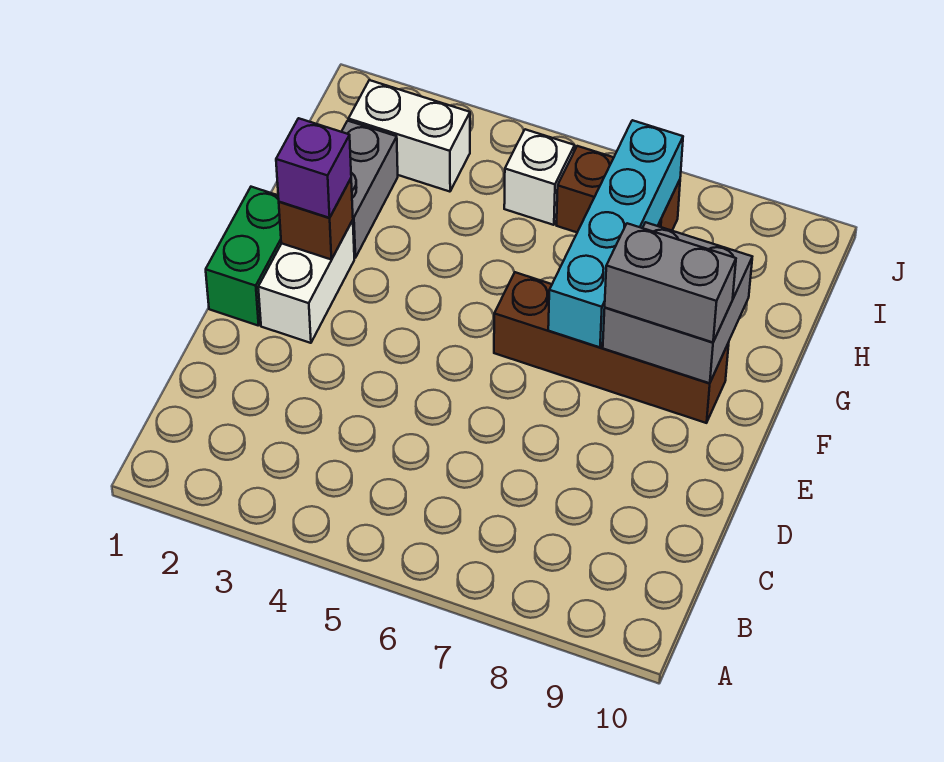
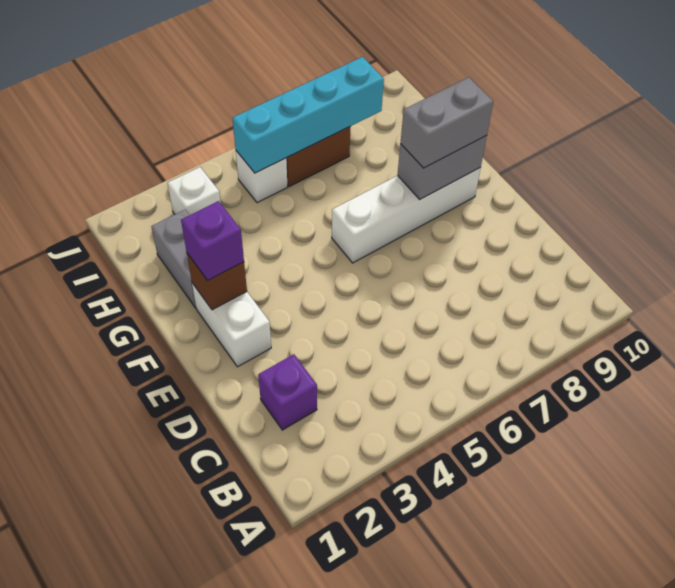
none -> purple brick C2 level 1
green brick E1:F1 level 1 -> none
brown brick F6:F9 level 1 -> white brick F6:F9 level 1
cyan brick F7:I7 level 2 -> cyan brick I5:I8 level 2
grey brick F8:G9 level 2 -> grey brick F8:F9 level 2
white brick I2:I3 level 1 -> white brick I3 level 1

